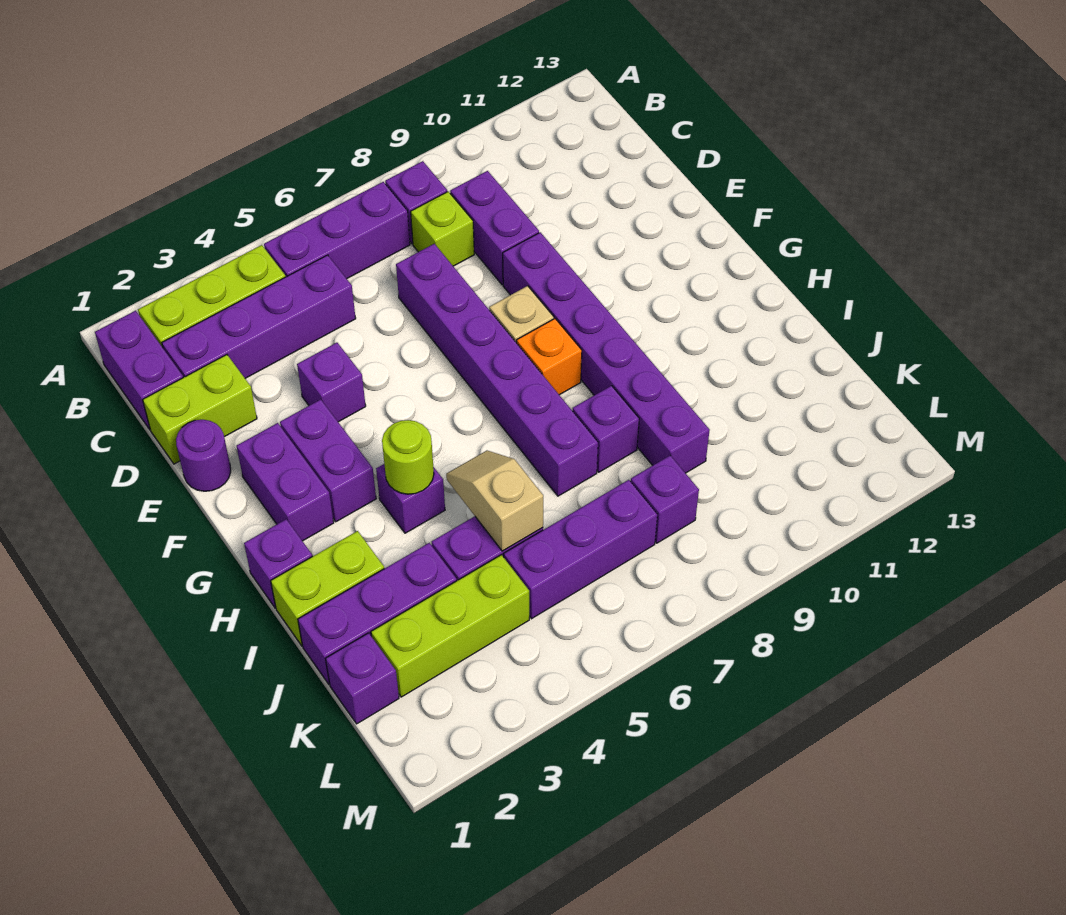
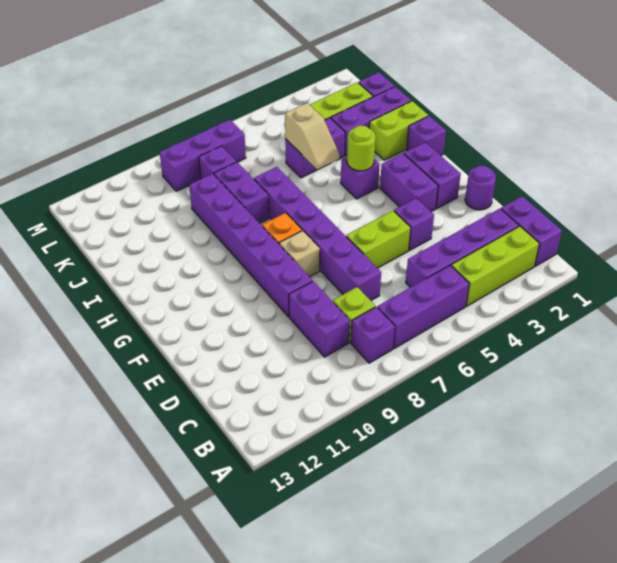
lime brick D1:D2 level 1 -> lime brick E5:E6 level 1
purple brick I8 level 1 -> purple brick I8:J8 level 1
purple brick K5:K7 level 1 -> purple brick L7:L9 level 1

